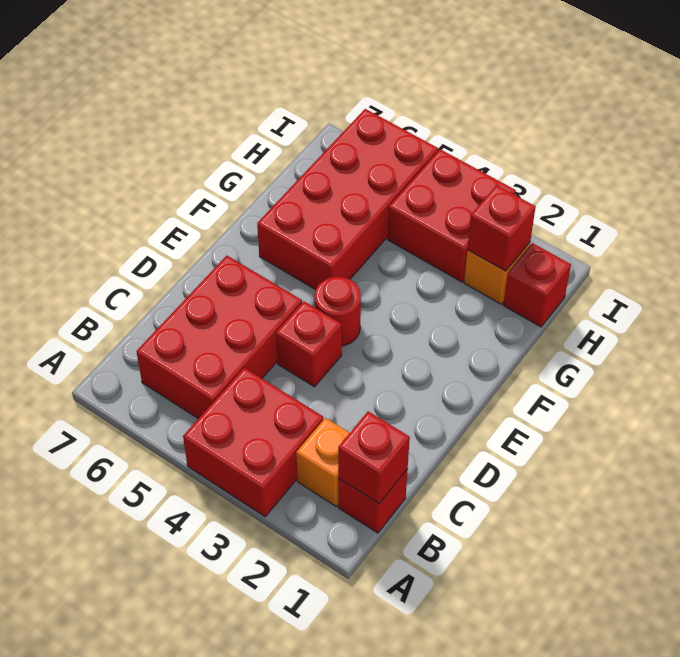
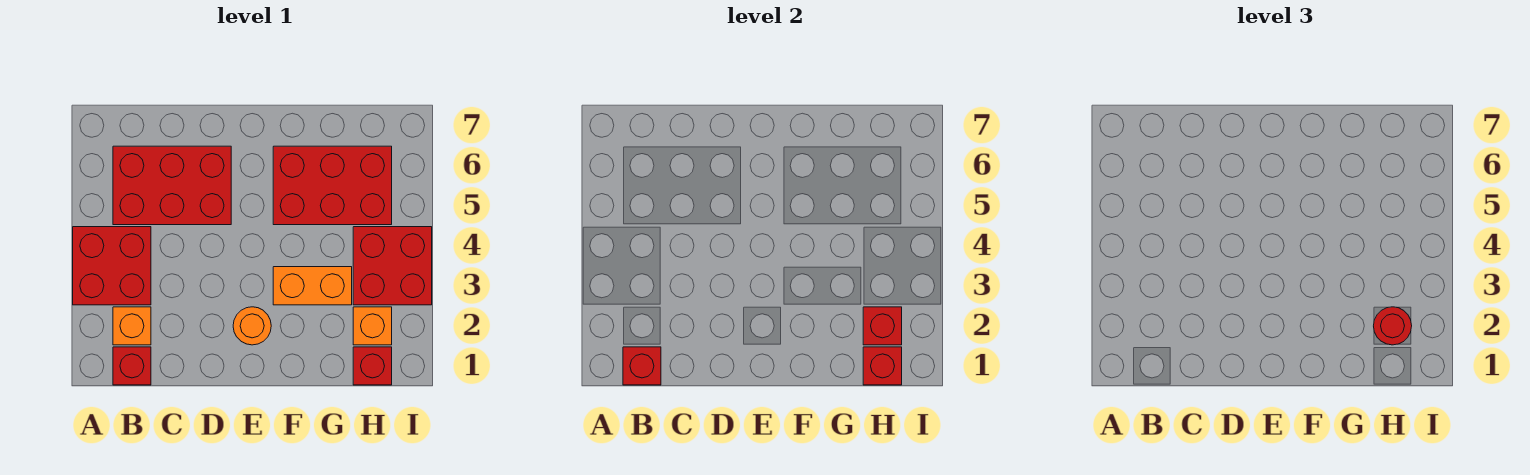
red brick D4 level 1 -> red brick H1 level 2
none -> orange round brick E2 level 1
red round brick E4 level 1 -> red round brick H2 level 3
none -> orange brick F3:G3 level 1
red brick F5:I6 level 1 -> red brick F5:H6 level 1

